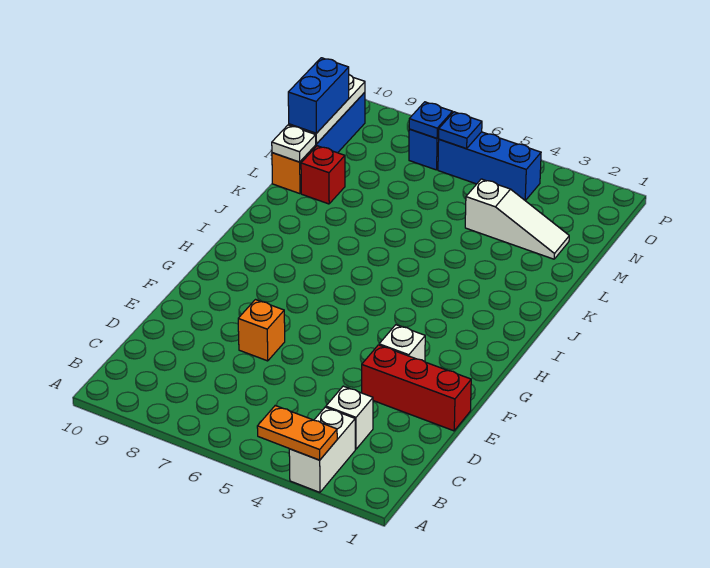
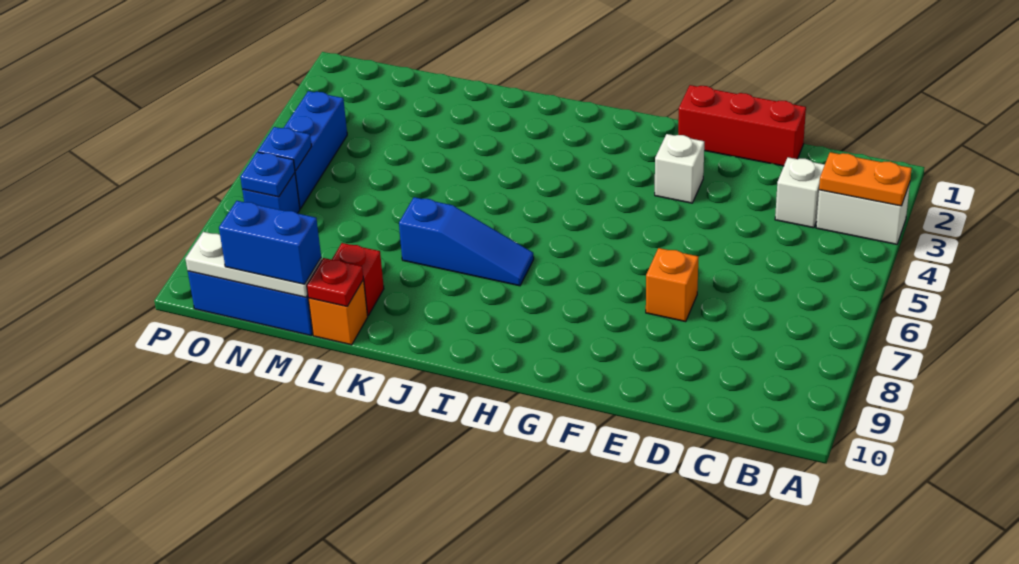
orange plate A3:A4 level 2 -> orange plate A3:B3 level 2
red brick E1:E3 level 1 -> red brick D1:F1 level 1
none -> blue slope I7:K7 level 1 top K
white plate L10 level 2 -> red plate L10 level 2
white slope M2:M4 level 1 top 4 -> none

